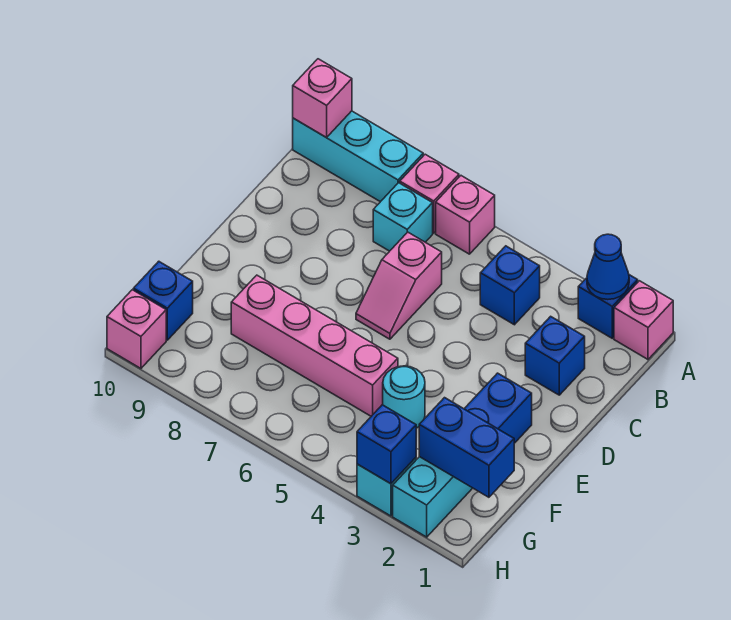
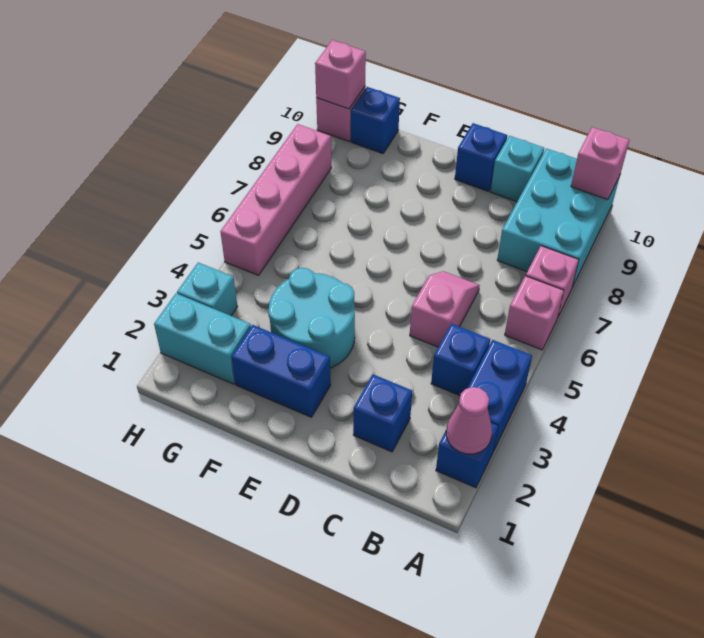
pink brick A1 level 1 -> pink brick H10 level 2
blue cone A2 level 2 -> pink cone A2 level 2
cyan brick A8:A10 level 1 -> cyan brick A8:B10 level 1
cyan brick B7 level 1 -> cyan brick C10 level 1
pink slope C6:D6 level 1 top C -> pink slope C5:C6 level 1 top 5
cyan round brick F4 level 1 -> cyan round brick E3:F4 level 1
pink brick F5:F8 level 1 -> pink brick H5:H8 level 1
blue brick G1:G2 level 2 -> blue brick A3:A4 level 1
blue brick H3 level 2 -> blue brick D10 level 1

